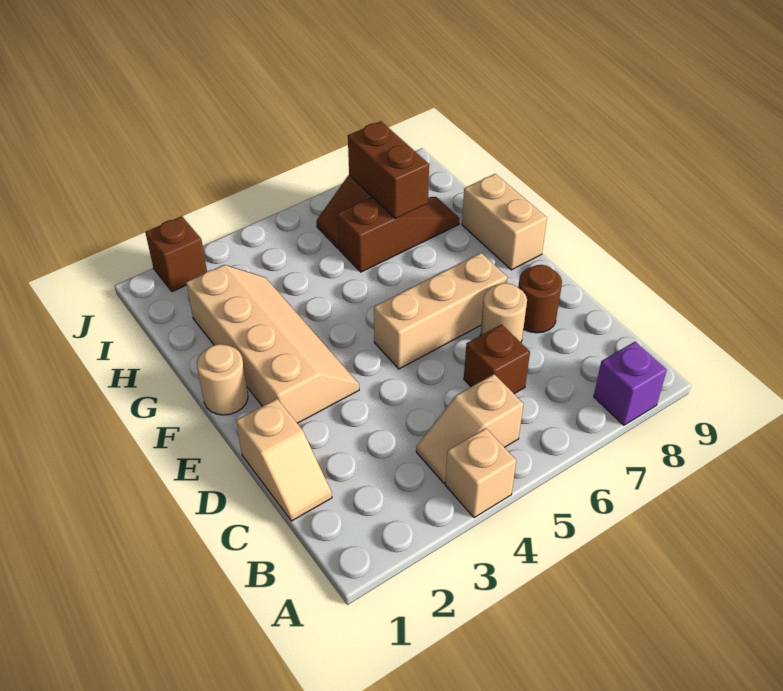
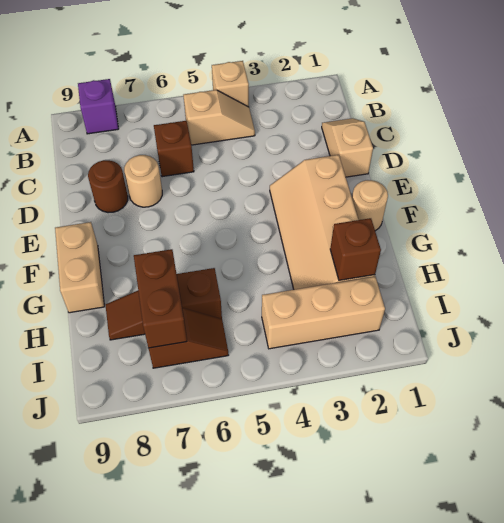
tan brick E5:E7 level 1 -> tan brick I2:I4 level 1
brown brick J2 level 1 -> brown brick H2 level 2

